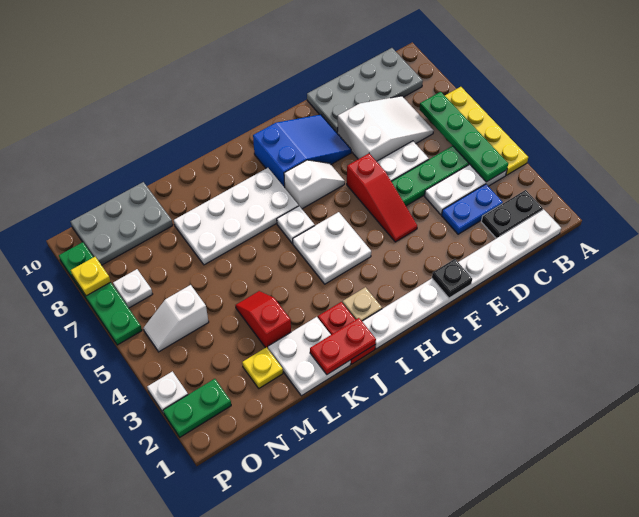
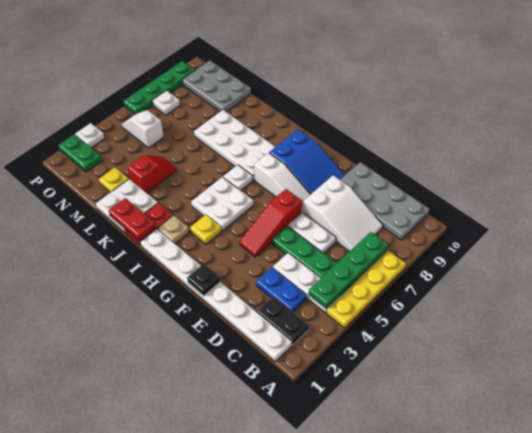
white slope G7:H7 level 1 top H -> white slope F7:H7 level 1 top H
yellow plate P8 level 2 -> yellow plate H3 level 1

